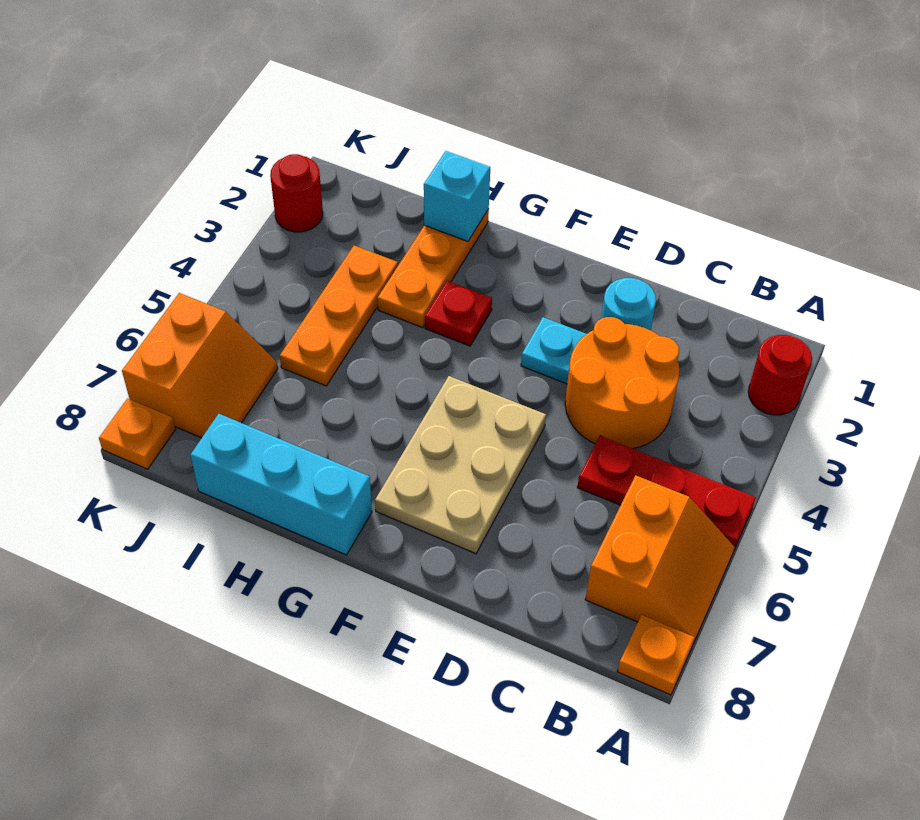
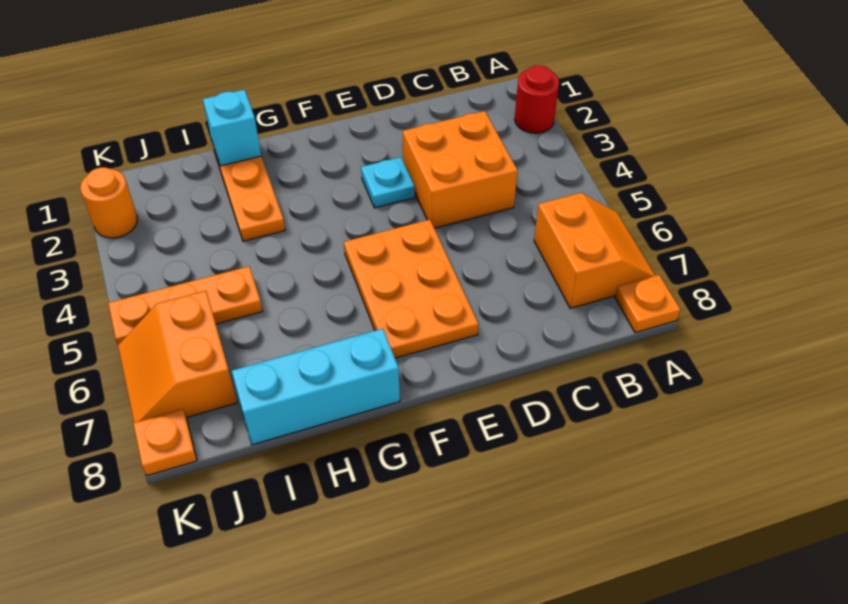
red plate A5:C5 level 1 -> none
orange round brick C3:D4 level 1 -> orange brick C3:D4 level 1
cyan round brick D2 level 1 -> none
tan plate E5:F7 level 1 -> orange plate E5:F7 level 1
red plate G3 level 1 -> none
orange plate I3:I5 level 1 -> orange plate I5:K5 level 1
orange slope J6:K7 level 1 top K -> orange slope J6:K7 level 1 top J
red round brick K2 level 1 -> orange round brick K2 level 1

